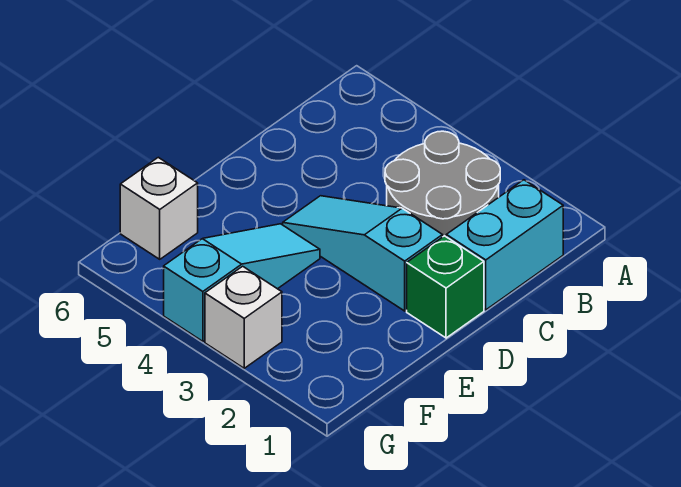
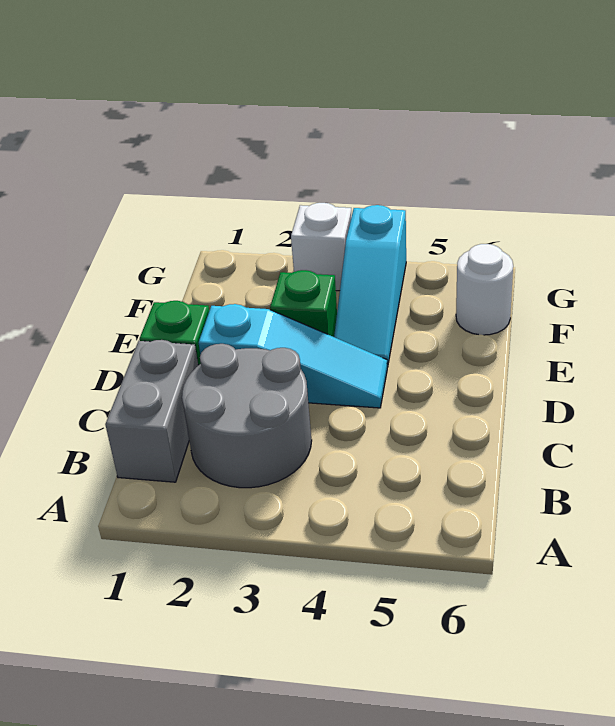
cyan brick B1:C1 level 1 -> grey brick B1:C1 level 1
none -> green brick E3 level 1
white brick F6 level 1 -> white round brick F6 level 1

